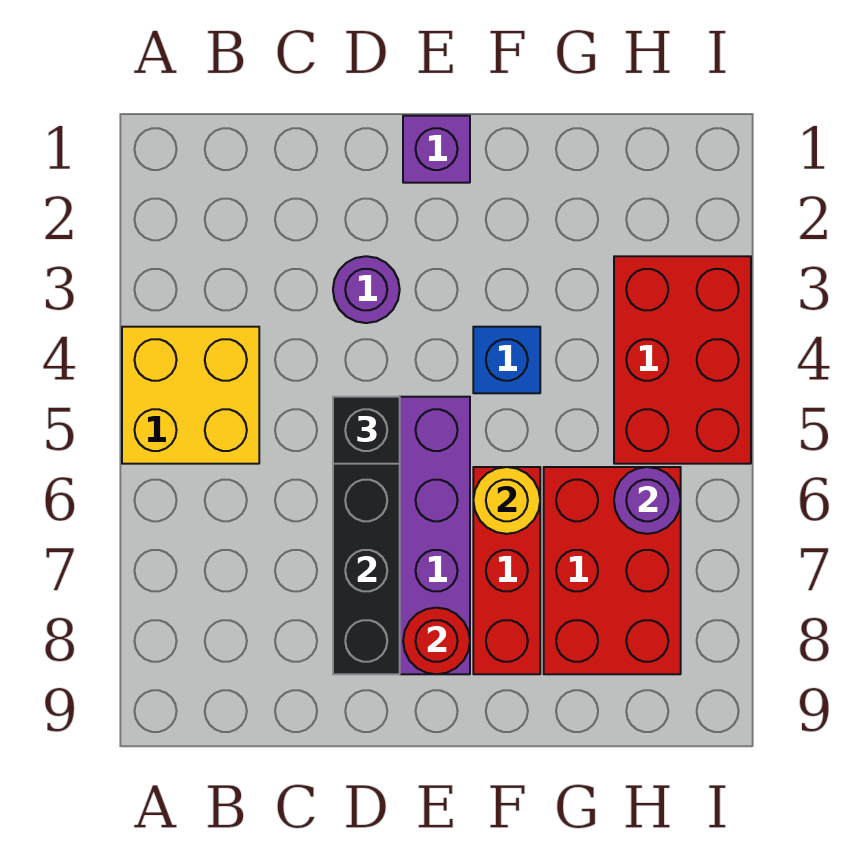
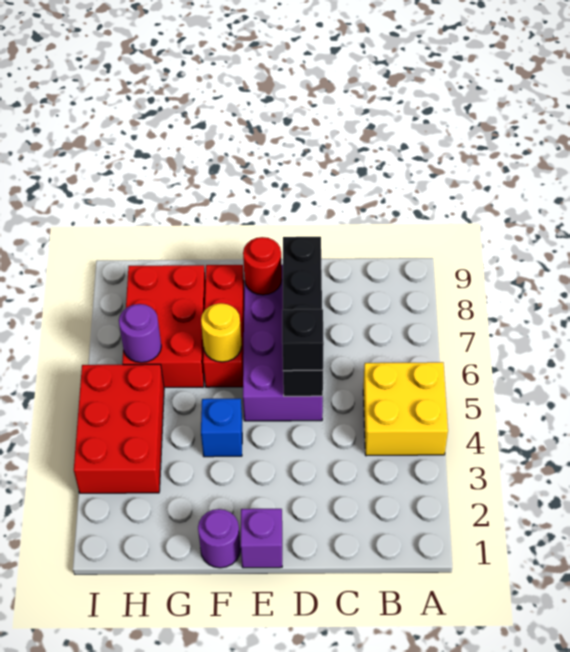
purple round brick D3 level 1 -> purple round brick F1 level 1

